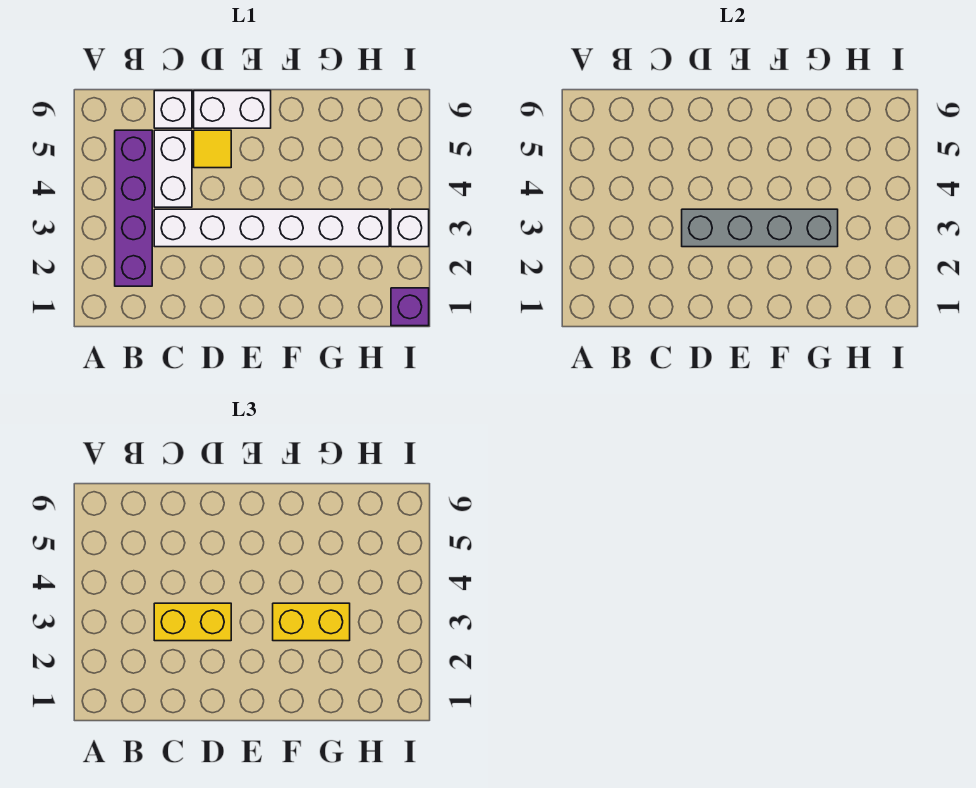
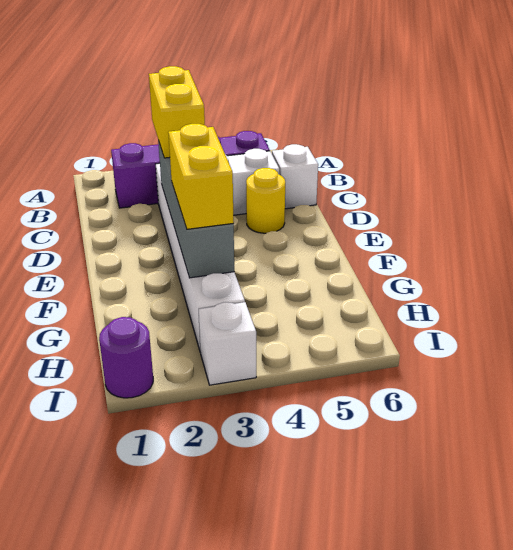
yellow tile D5 level 1 -> yellow round brick D5 level 1
white brick D6:E6 level 1 -> none
purple brick I1 level 1 -> purple round brick I1 level 1

